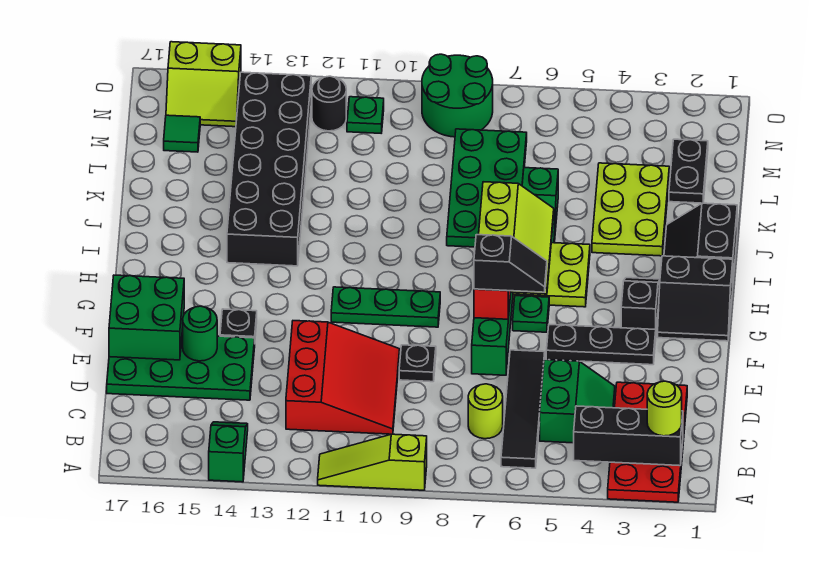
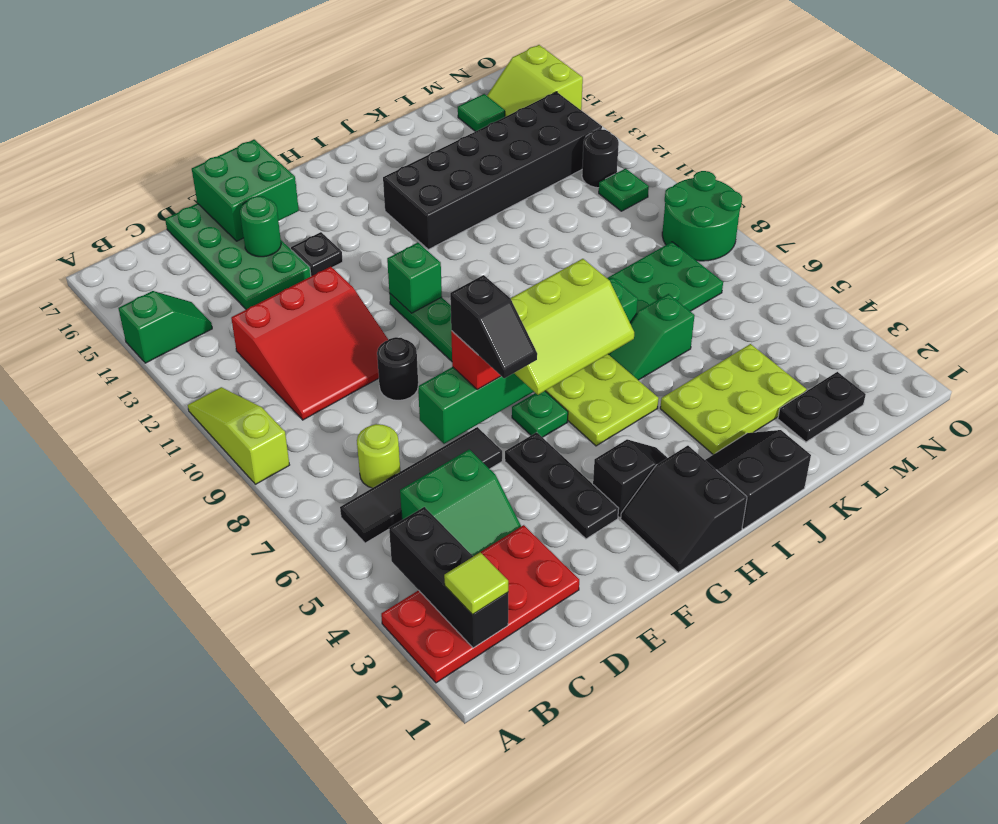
lime round brick B2 level 3 -> lime tile B2 level 3
black plate E9 level 1 -> black round brick E9 level 1
none -> green brick G11 level 2

